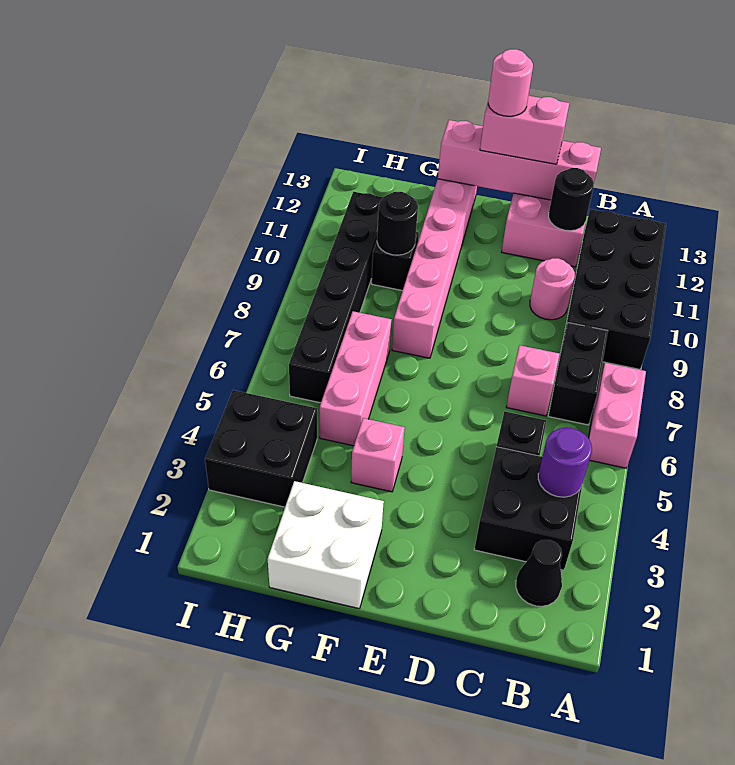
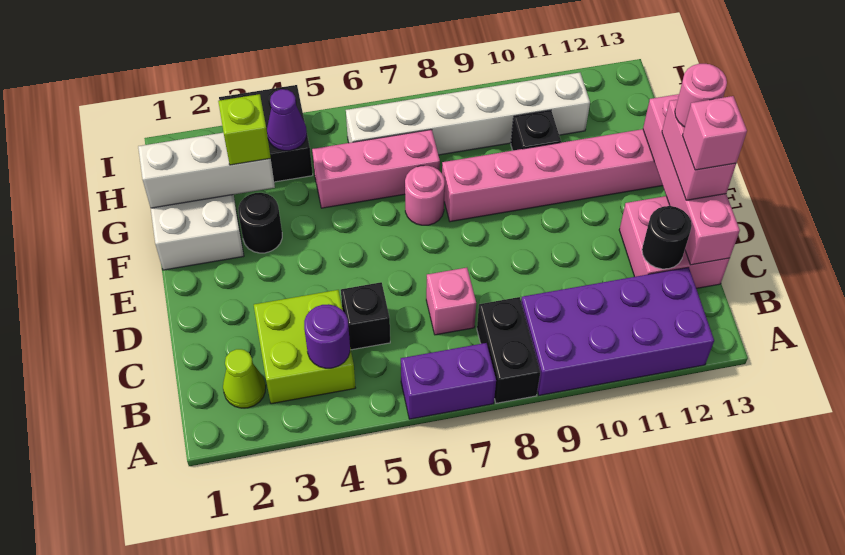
pink brick A6:A7 level 1 -> purple brick A6:A7 level 1
black brick A9:B12 level 1 -> purple brick A9:B12 level 1
black cone B2 level 1 -> lime cone B2 level 1
black brick B3:C4 level 1 -> lime brick B3:C4 level 1
black brick B7:B8 level 1 -> black brick A8:B8 level 1
pink round brick C10 level 1 -> pink round brick F7 level 1
pink brick F4 level 1 -> pink brick D13 level 4
none -> white brick G1:G3 level 2
none -> lime brick G3 level 3
black round brick G10 level 2 -> black round brick F3 level 1
none -> purple cone H4 level 2
black brick H6:H11 level 1 -> white brick H6:H11 level 1

